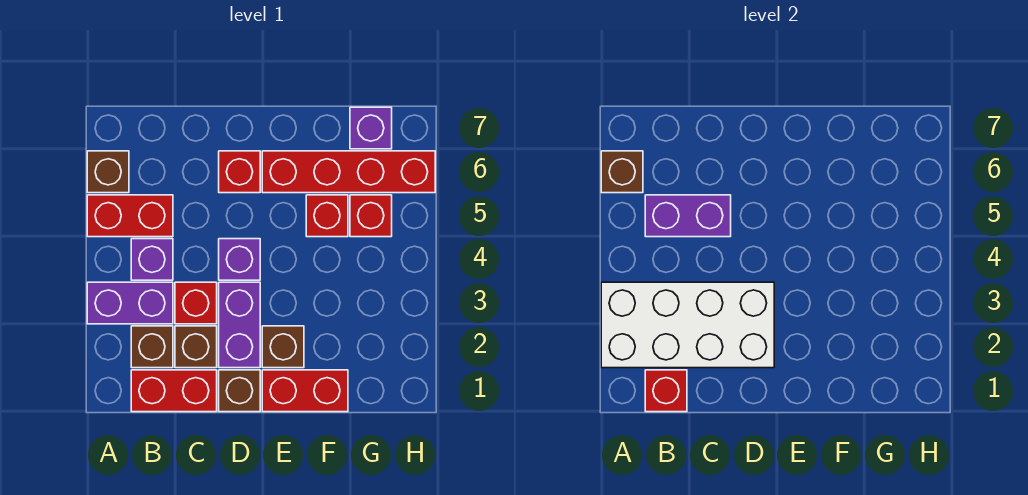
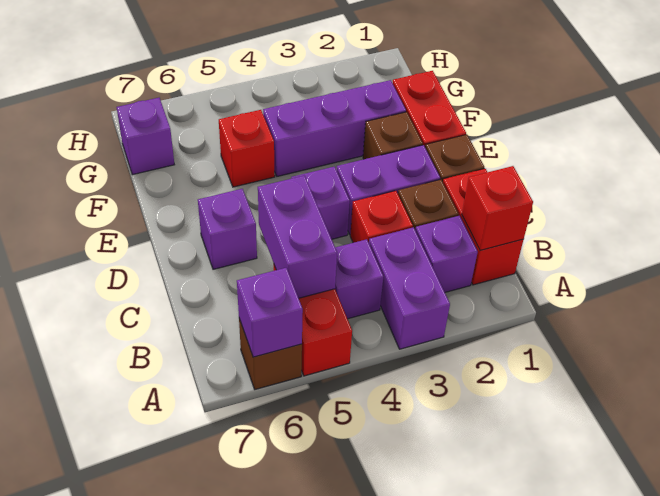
white brick A2:D3 level 2 -> none
brown brick A6 level 2 -> purple brick A6 level 2
brown brick B2 level 1 -> purple brick B2 level 1
red brick D6 level 1 -> purple brick D6 level 1
red brick E6:H6 level 1 -> none
none -> purple brick F2:F4 level 1
red brick G5 level 1 -> none

